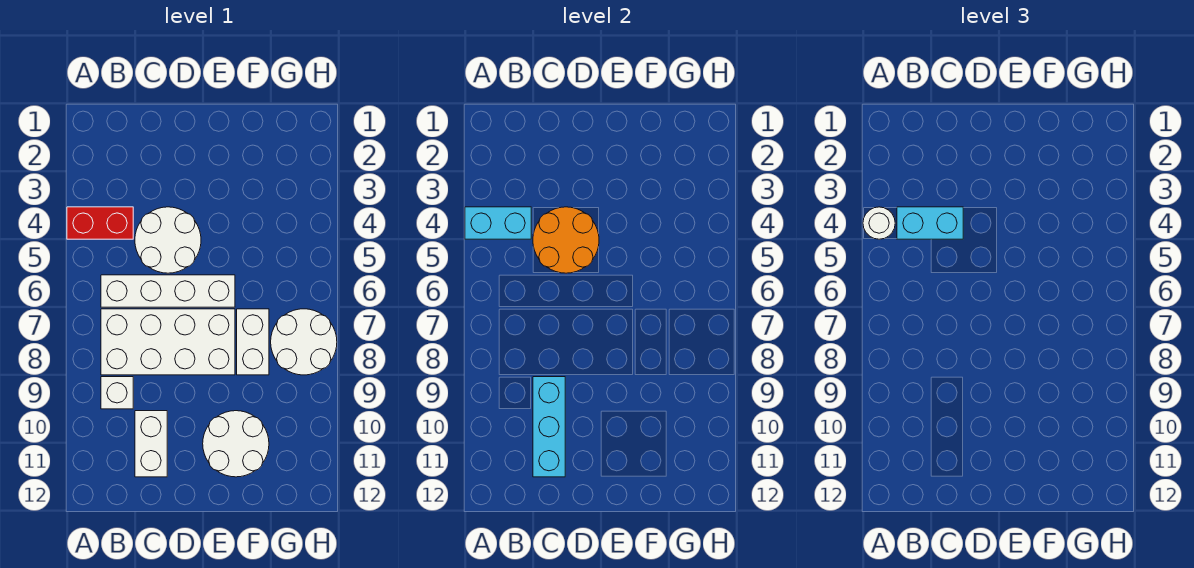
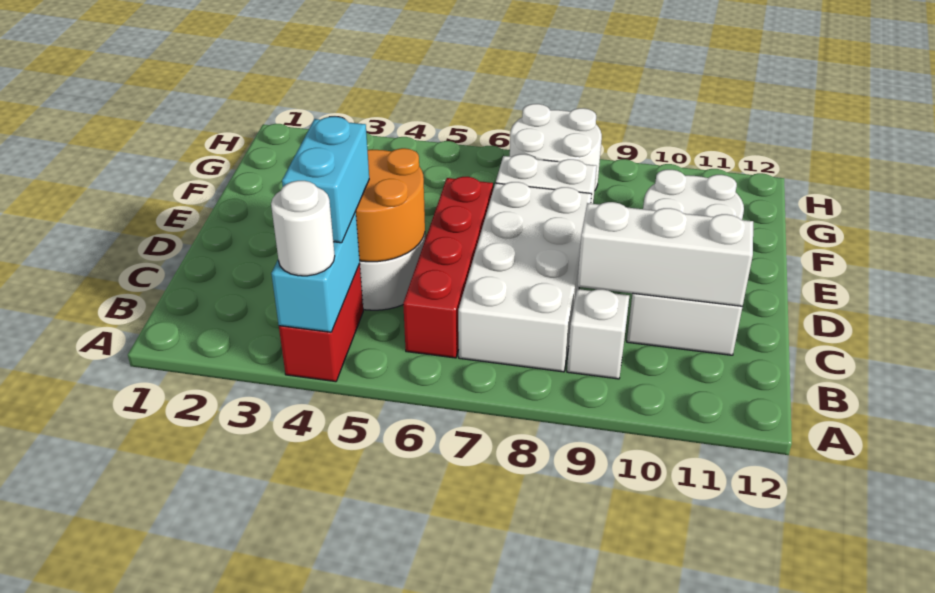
white brick B6:E6 level 1 -> red brick B6:E6 level 1
cyan brick C9:C11 level 2 -> white brick C9:C11 level 2

